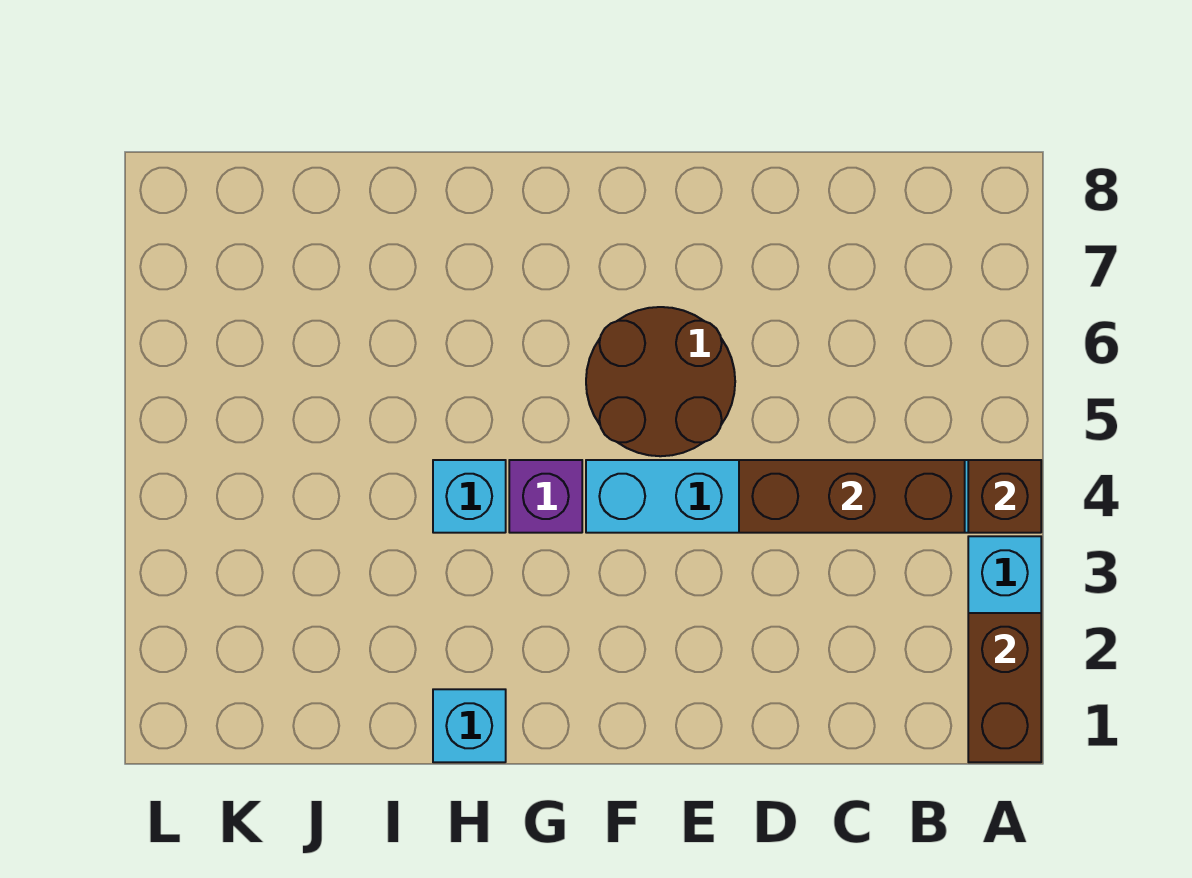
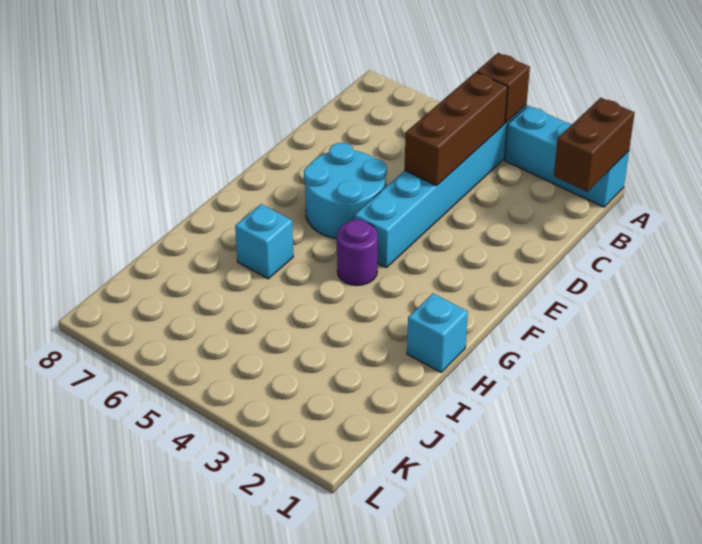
brown brick A1:A2 level 2 -> brown brick A1:B1 level 2
brown round brick E5:F6 level 1 -> cyan round brick E5:F6 level 1
purple brick G4 level 1 -> purple round brick G4 level 1
cyan brick H4 level 1 -> cyan brick H6 level 1

